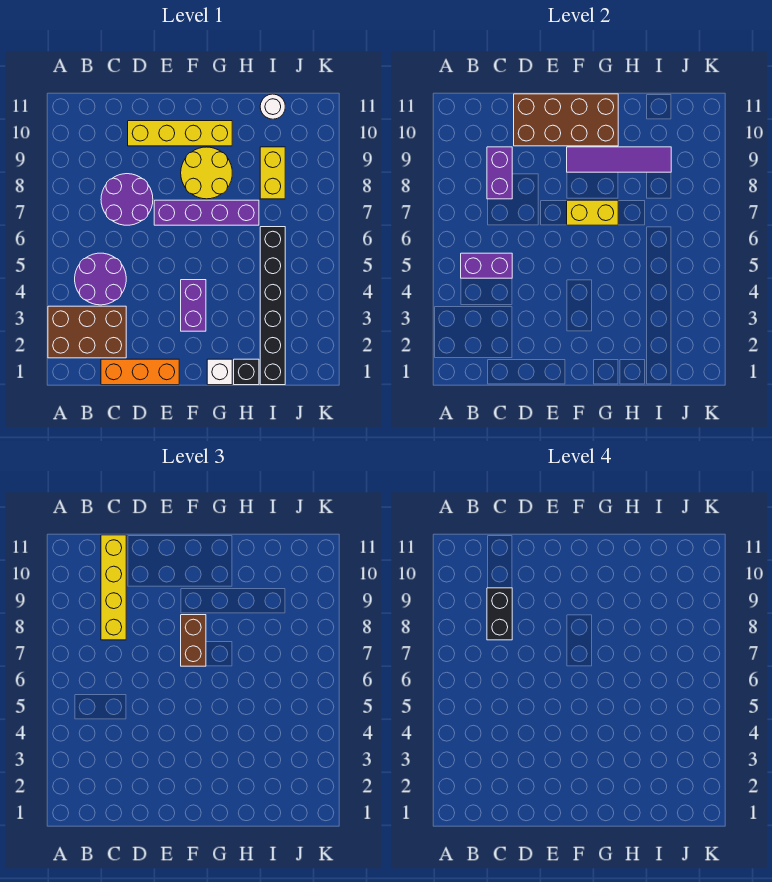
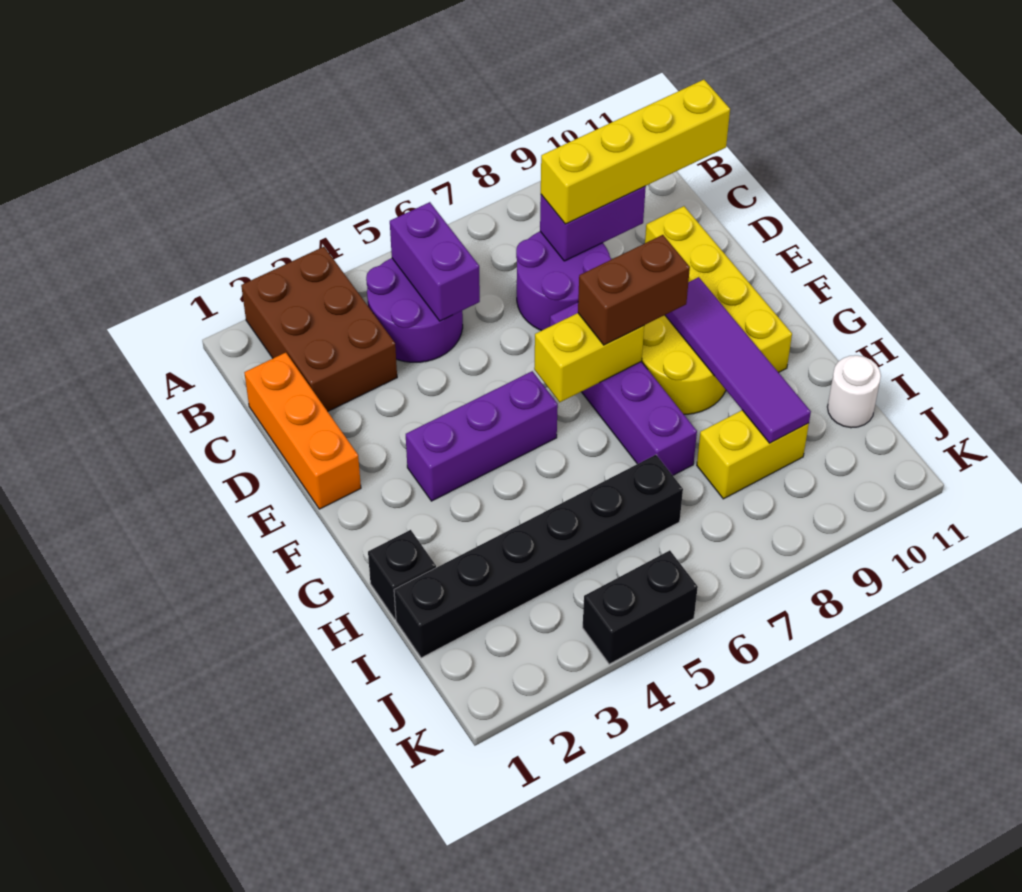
black brick C8:C9 level 4 -> black brick K4:K5 level 1
brown brick D10:G11 level 2 -> none
purple brick F3:F4 level 1 -> purple brick F3:F5 level 1
yellow brick F7:G7 level 2 -> yellow brick F6:F7 level 2
white brick G1 level 1 -> none

